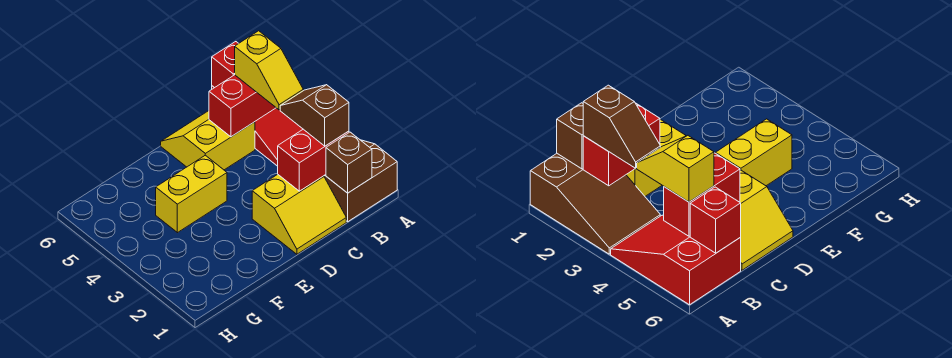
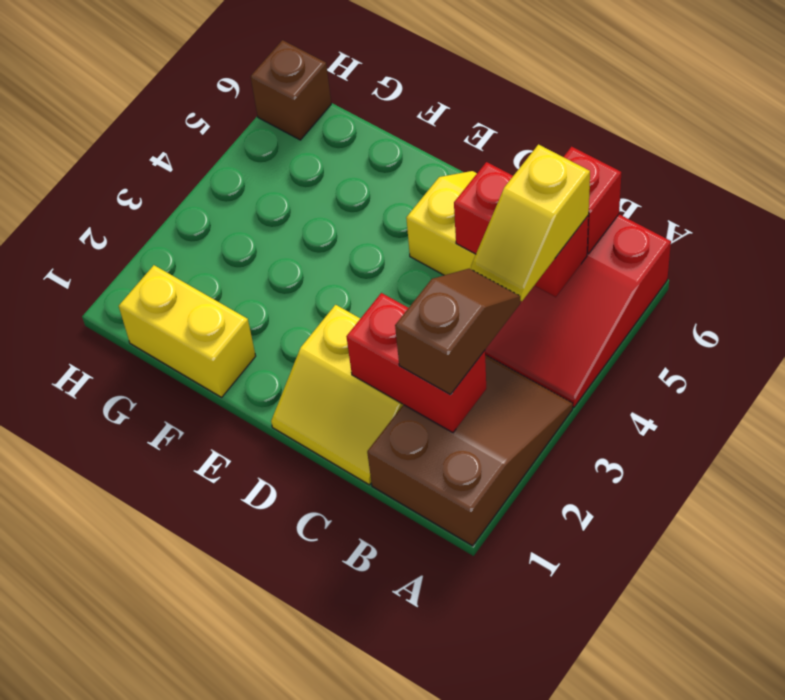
brown brick B1 level 2 -> brown brick H6 level 1
yellow brick E4:F4 level 1 -> yellow brick F1:G1 level 1

